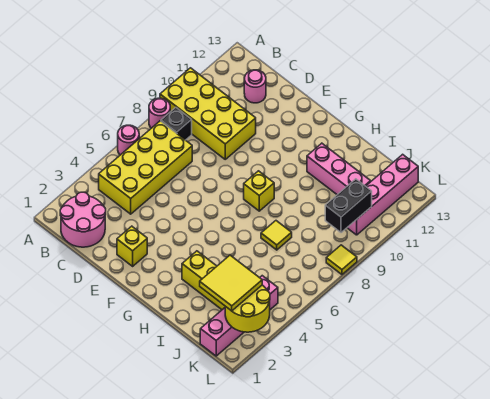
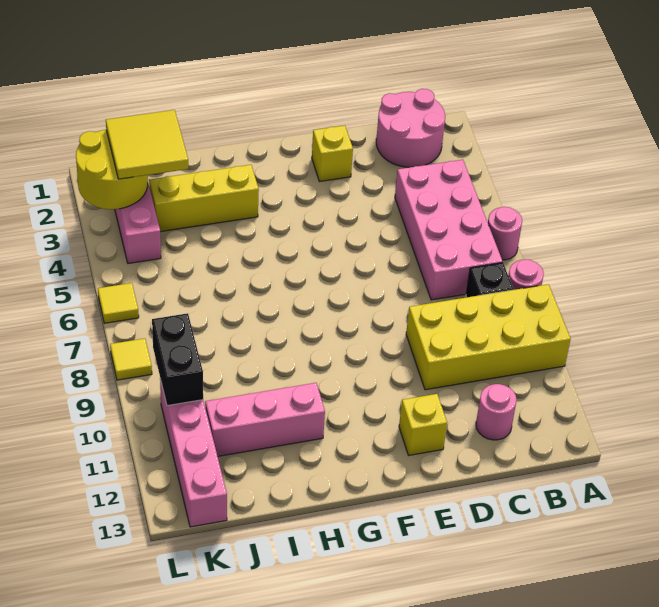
yellow brick B4:C7 level 1 -> pink brick B4:C7 level 1
yellow brick G8 level 1 -> yellow brick E12 level 1
yellow tile I7 level 1 -> yellow tile L6 level 1

